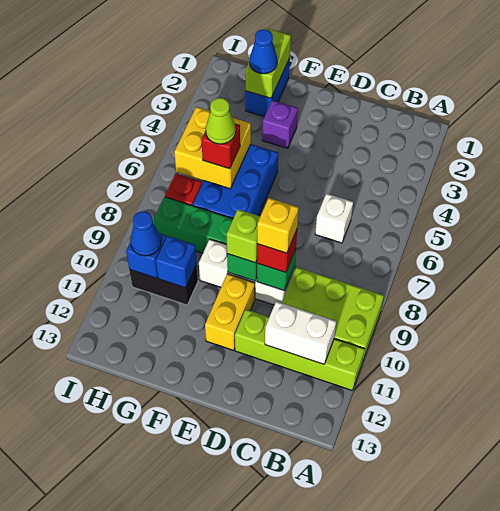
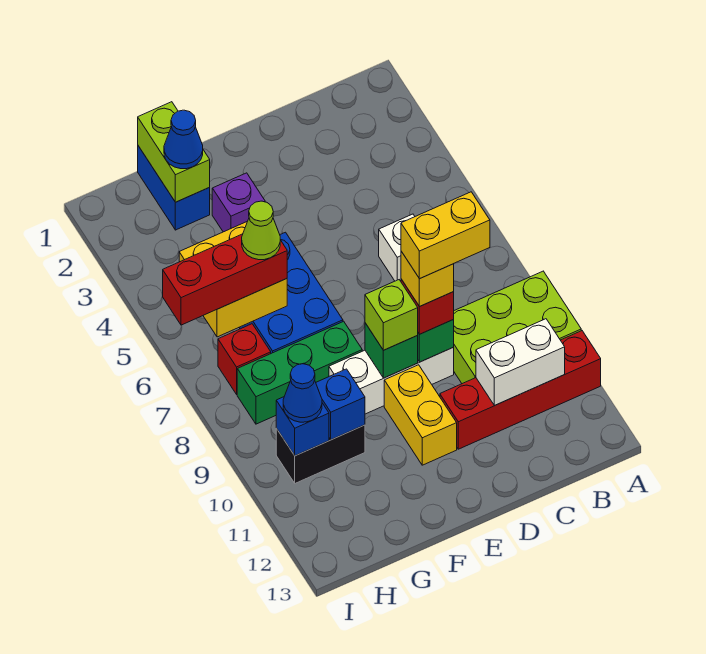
lime brick A11:D11 level 1 -> red brick A11:D11 level 1
none -> yellow brick C9:D9 level 5
red brick G6 level 3 -> red brick G6:I6 level 3

